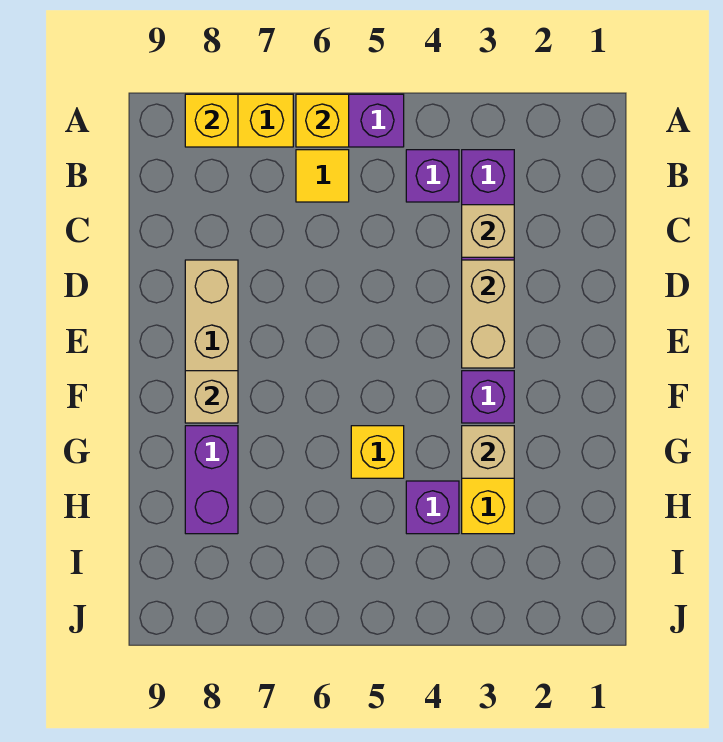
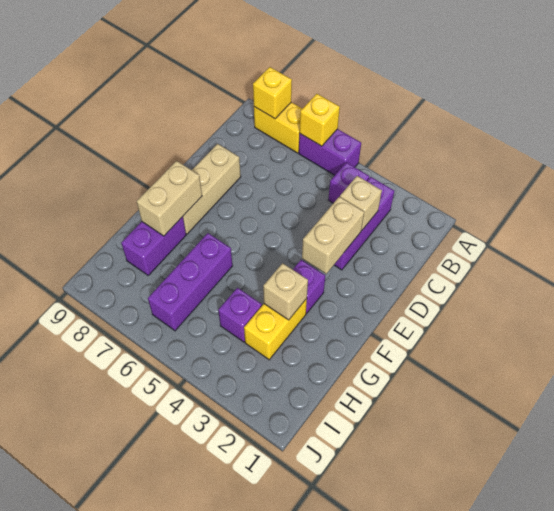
yellow tile B6 level 1 -> none
tan brick F8 level 2 -> tan brick F8:G8 level 2
yellow brick G5 level 1 -> none
none -> purple brick G6:I6 level 1

